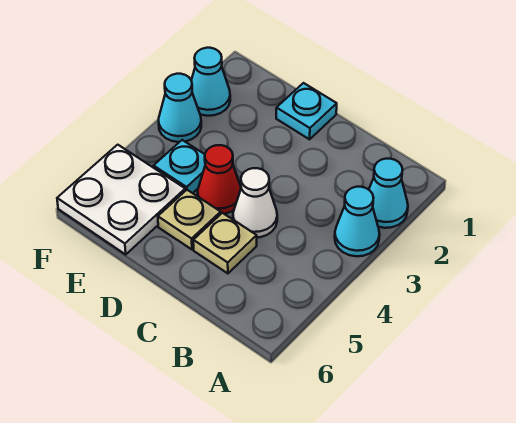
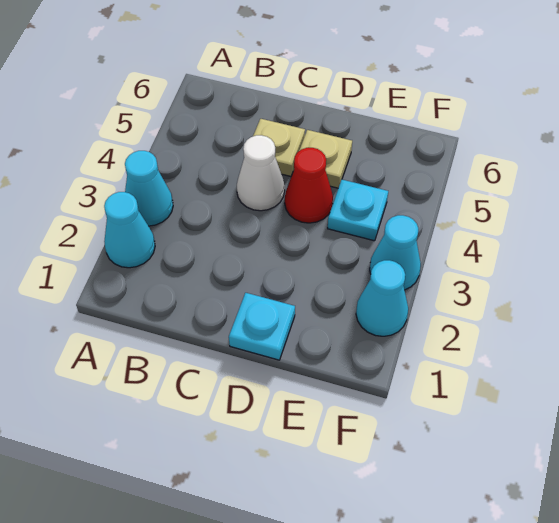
white plate E5:F6 level 1 -> none

